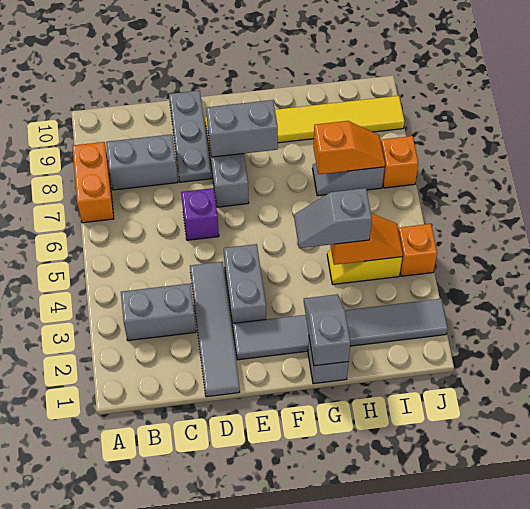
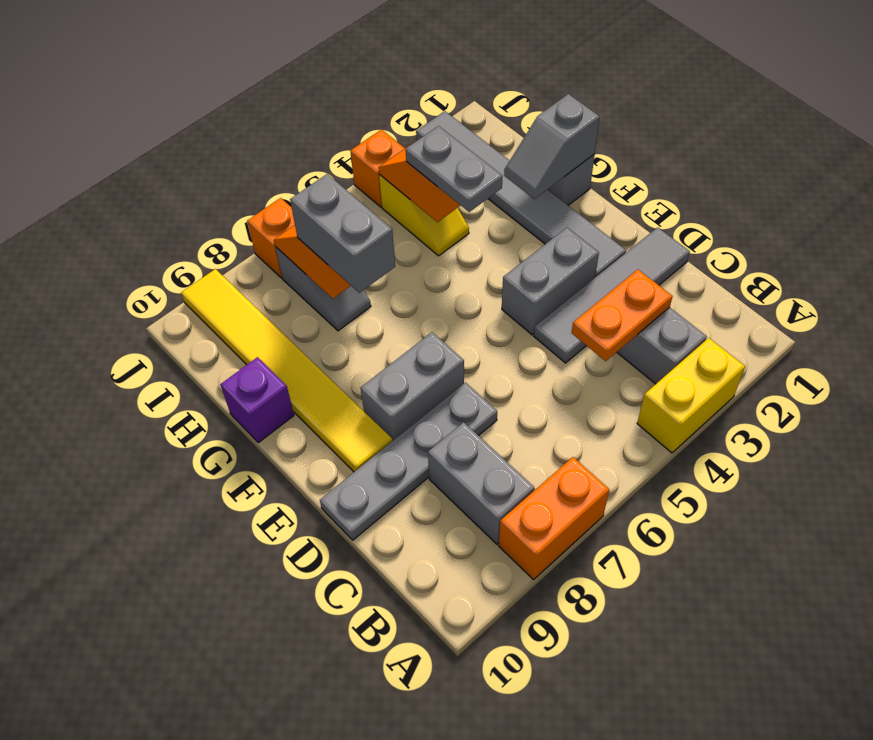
none -> yellow brick A3:A4 level 1
none -> orange plate C3:C4 level 2
purple brick D6 level 1 -> purple brick G10 level 1
grey plate D8:D10 level 1 -> grey plate D7:D10 level 1
grey brick E8:F8 level 2 -> grey brick G7:H7 level 3
grey slope G4:H4 level 3 top H -> grey plate G4:H4 level 3

